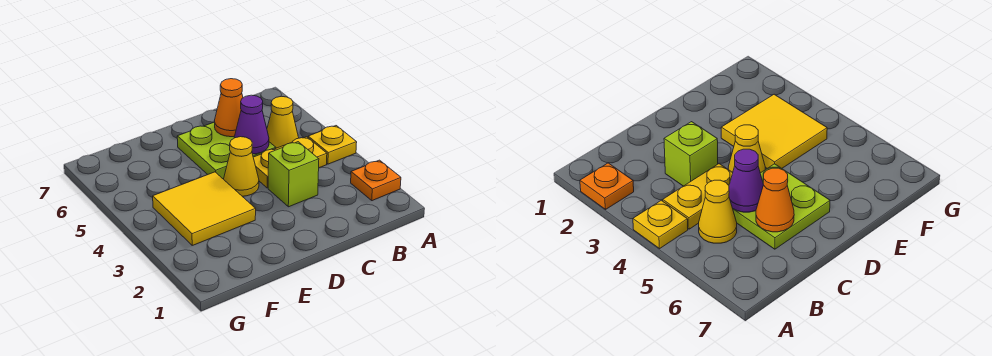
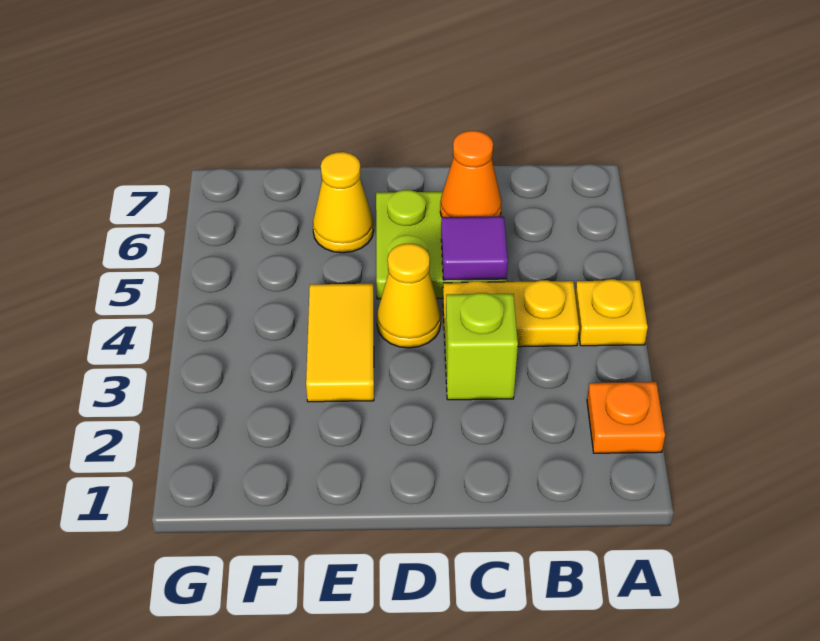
yellow cone B5 level 1 -> yellow cone E6 level 1
purple cone C5 level 2 -> purple tile C5 level 2
yellow tile E3:F4 level 1 -> yellow tile E3:E4 level 1

